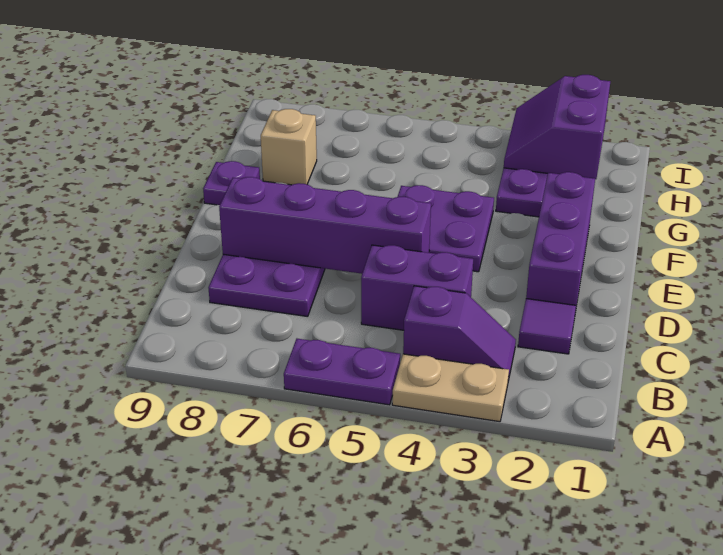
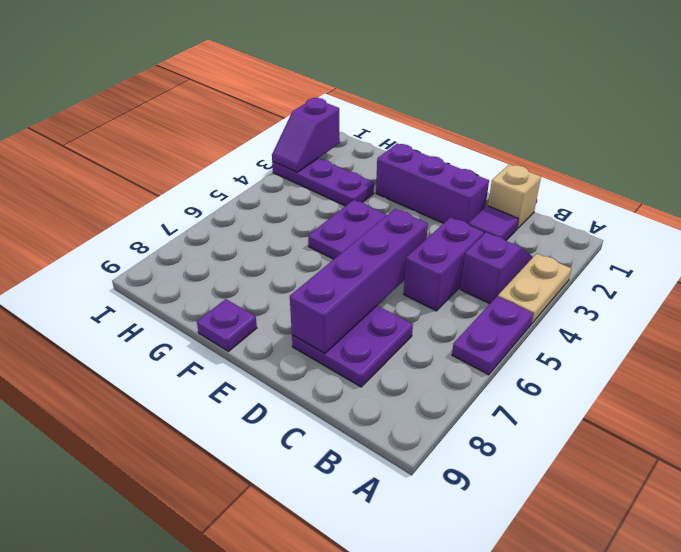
tan brick G8 level 1 -> tan brick C1 level 1
purple slope H2:I3 level 2 top 2 -> purple slope I2:I3 level 2 top 2

